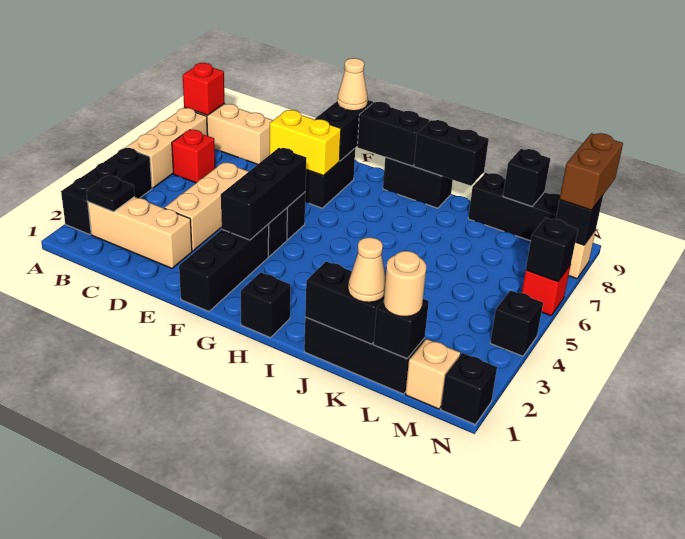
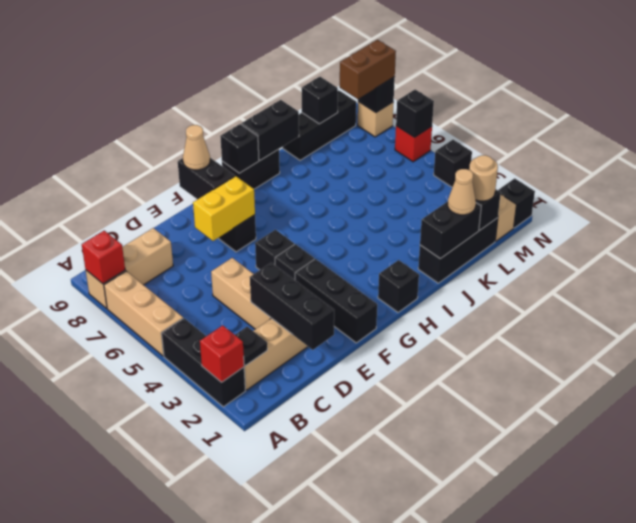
red brick B6 level 1 -> red brick A2 level 2
black brick F3:F5 level 2 -> black brick D1:D3 level 2
black brick G9:H9 level 2 -> black brick H9 level 2
brown brick N8:N9 level 3 -> brown brick M8:N8 level 3

